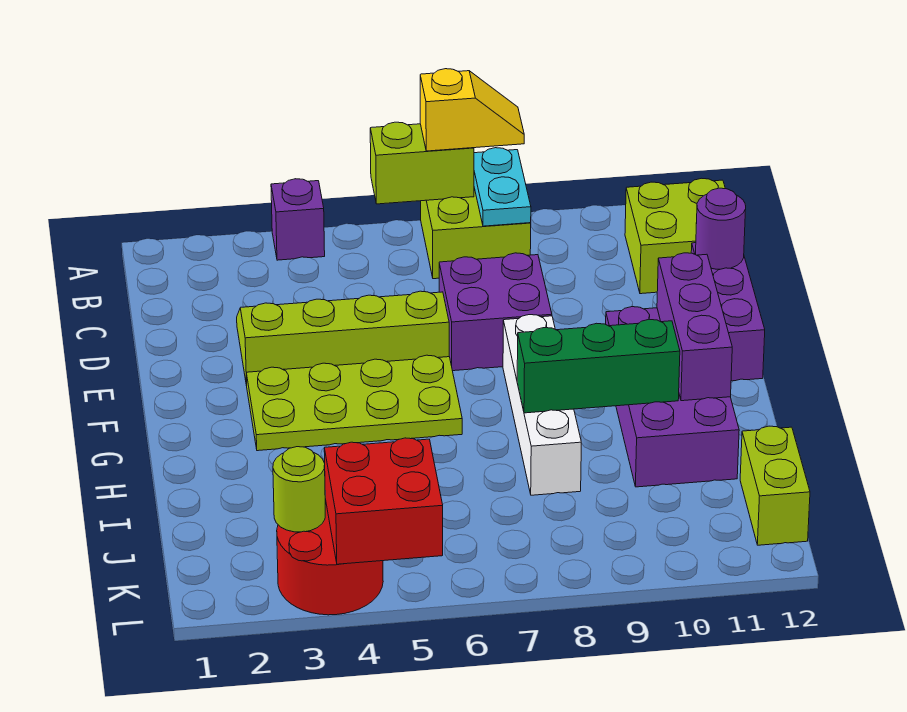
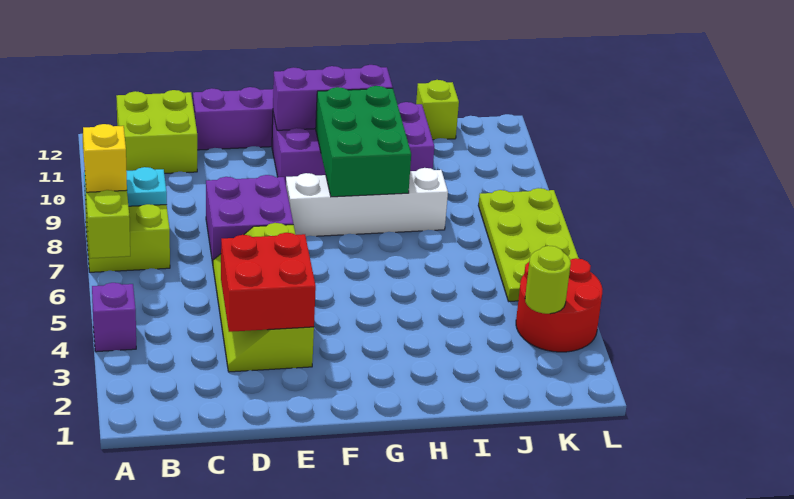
purple round brick D12 level 2 -> none
lime plate F3:G6 level 1 -> lime plate K5:L8 level 1
green brick H8:H10 level 2 -> green brick G8:H10 level 2
lime brick J12:K12 level 1 -> lime brick J12 level 1
red brick K4:L5 level 2 -> red brick D3:E4 level 2

